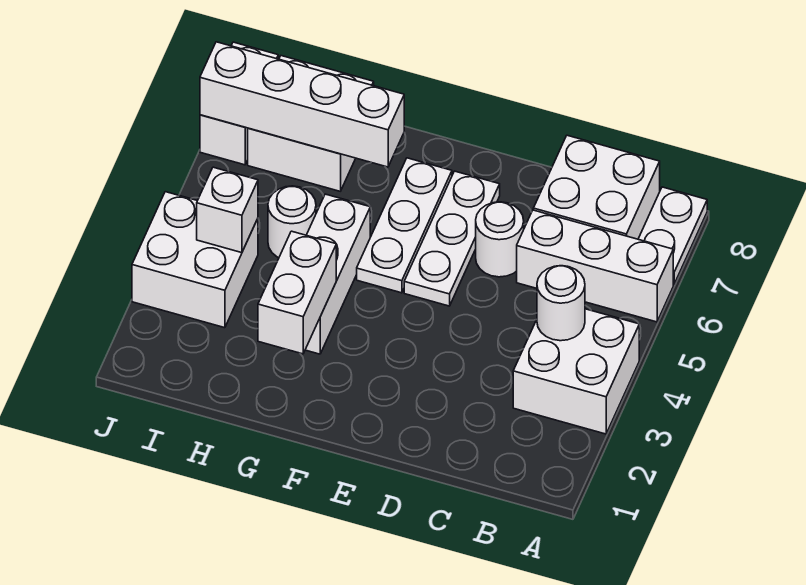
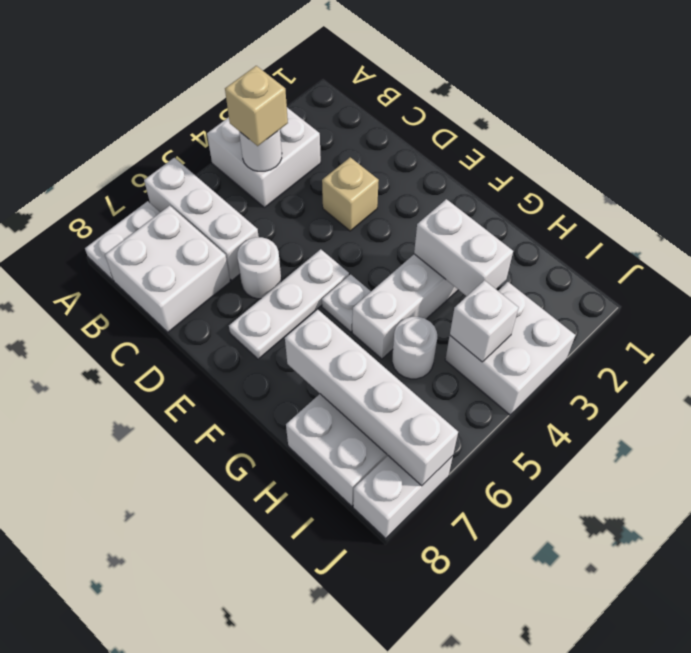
none -> tan brick B4 level 3
none -> tan brick D3 level 1
white plate F5:F7 level 1 -> white plate F5 level 1
white brick G2:G3 level 2 -> white brick G3:H3 level 2

